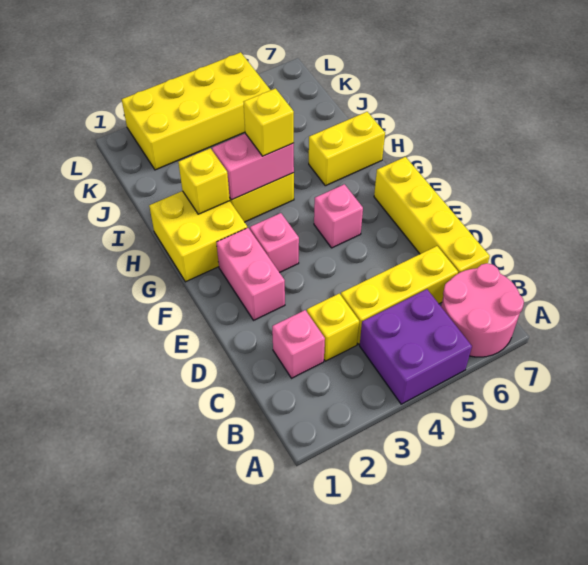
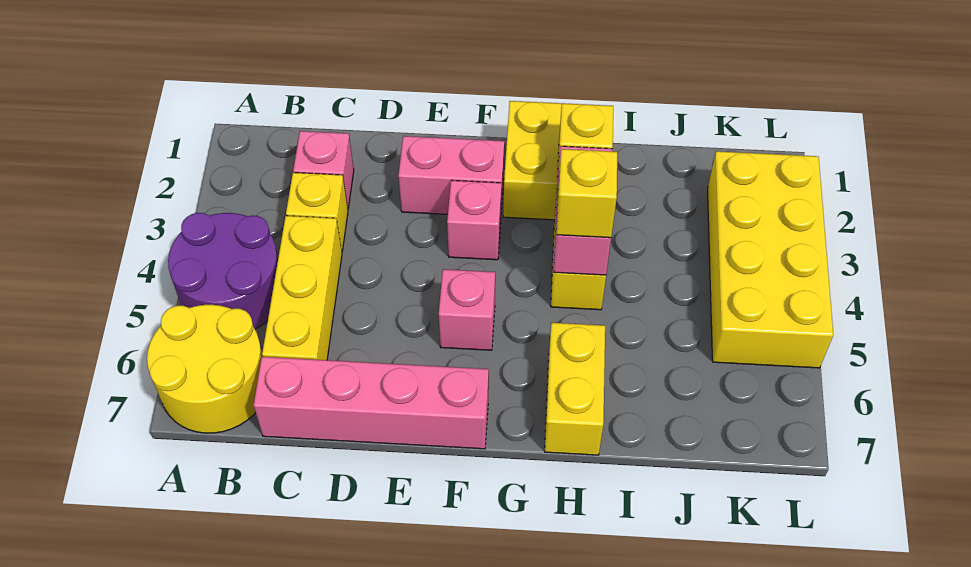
purple brick A4:B5 level 1 -> purple round brick A4:B5 level 1
pink round brick A6:B7 level 1 -> yellow round brick A6:B7 level 1
yellow brick C7:F7 level 1 -> pink brick C7:F7 level 1

